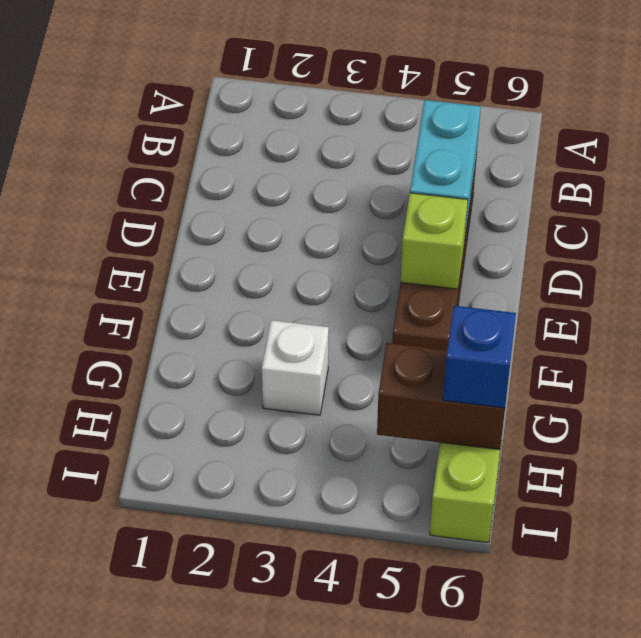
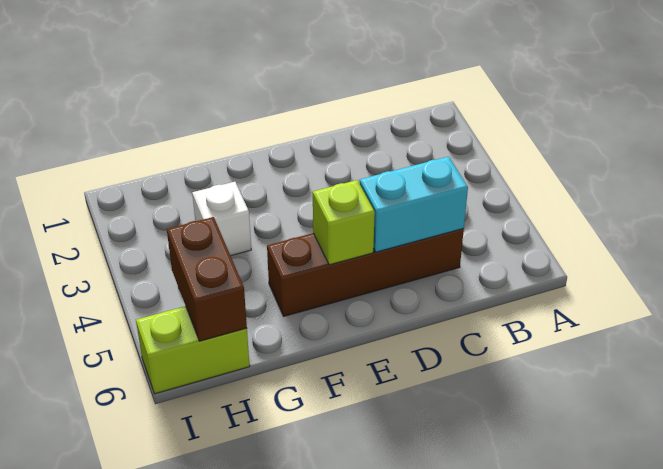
blue brick H6 level 3 -> none

